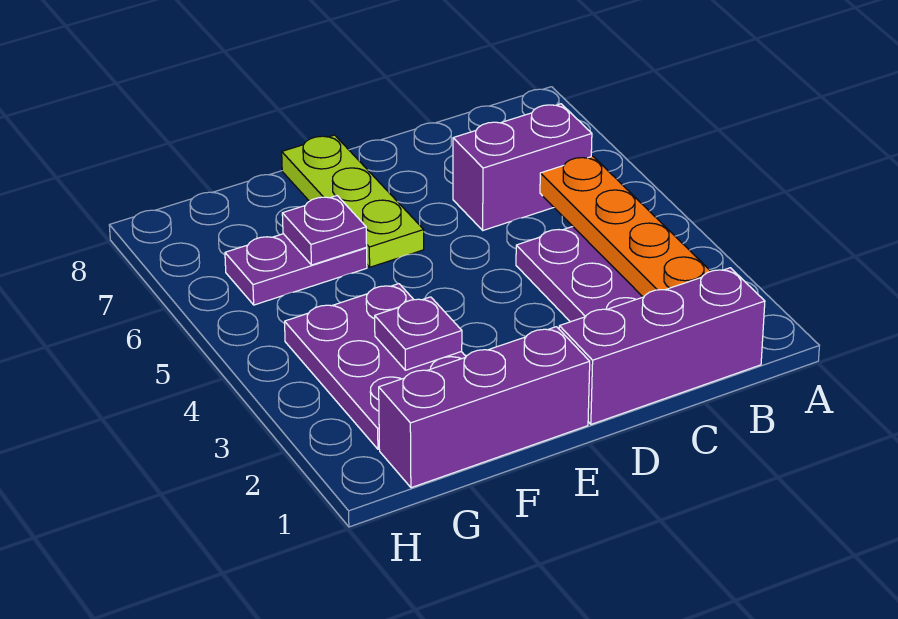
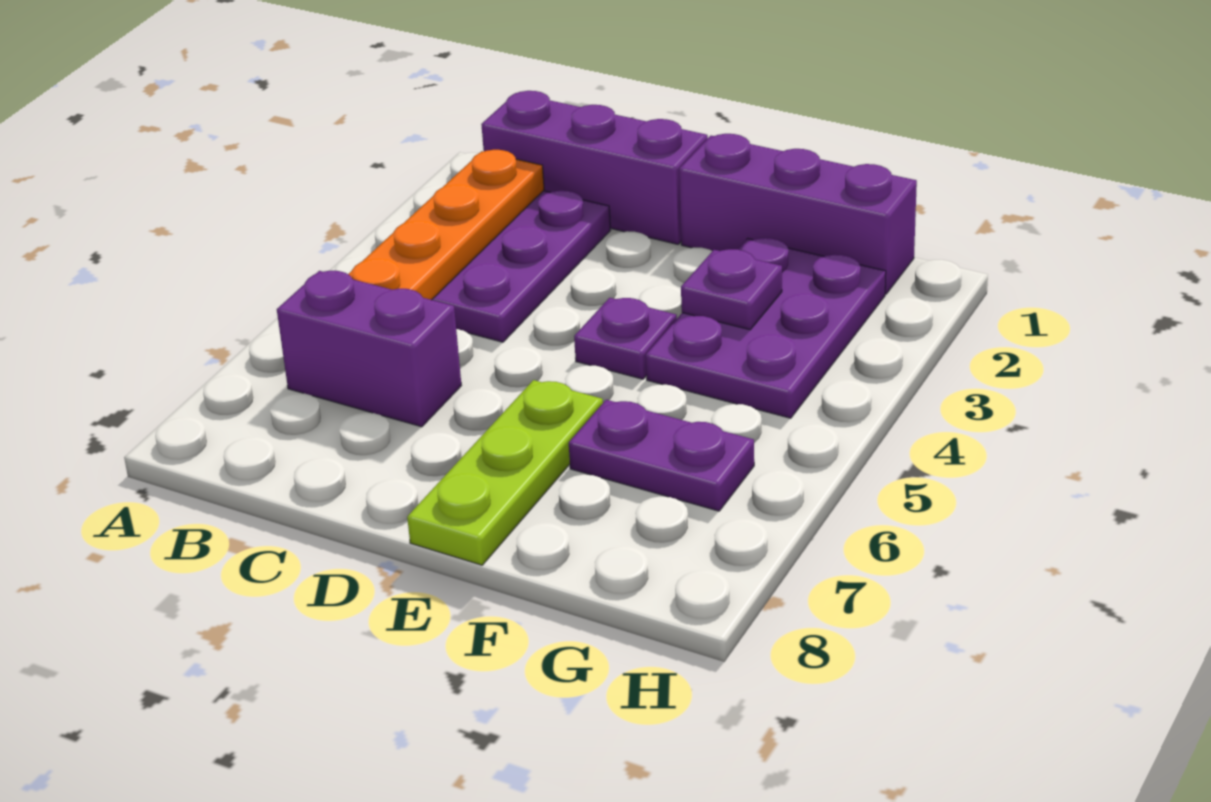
purple plate F6 level 2 -> purple plate E4 level 1

